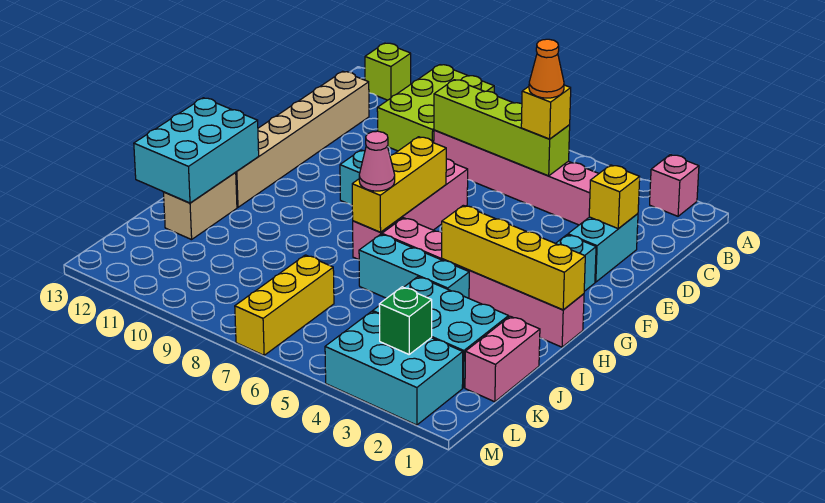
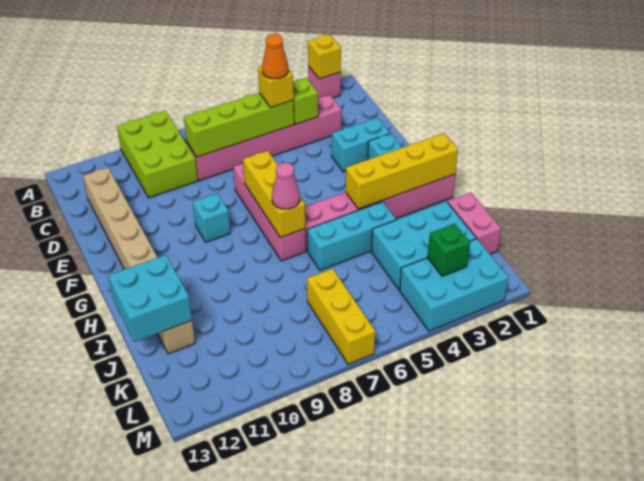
lime brick A12 level 1 -> lime brick C4 level 2
cyan brick D2:E2 level 1 -> cyan brick E2:E3 level 1
yellow brick D2 level 2 -> yellow brick A2 level 2
cyan brick H12:J13 level 2 -> cyan brick I12:J13 level 2

